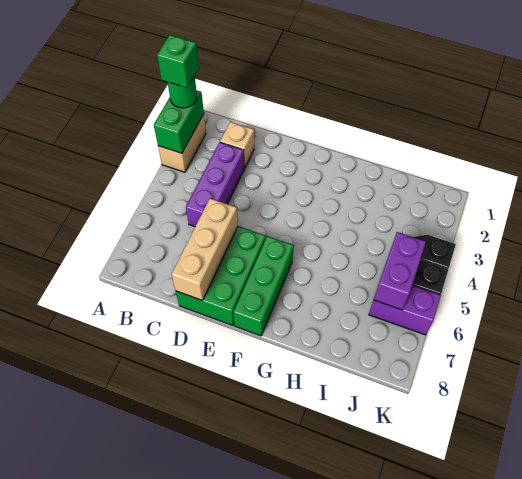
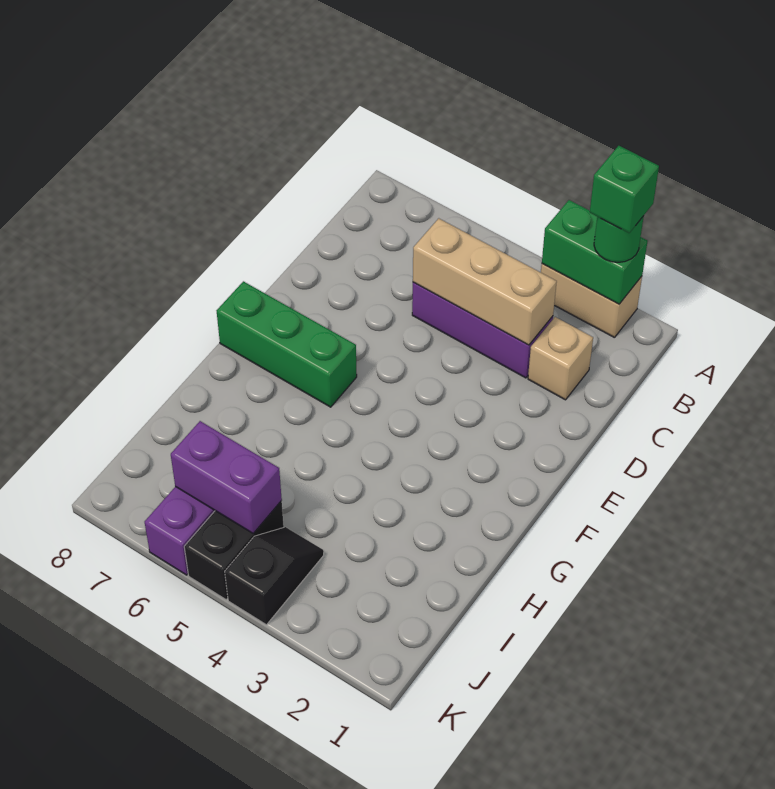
green brick D6:E8 level 1 -> none
tan brick D6:D8 level 2 -> tan brick C3:C5 level 2

